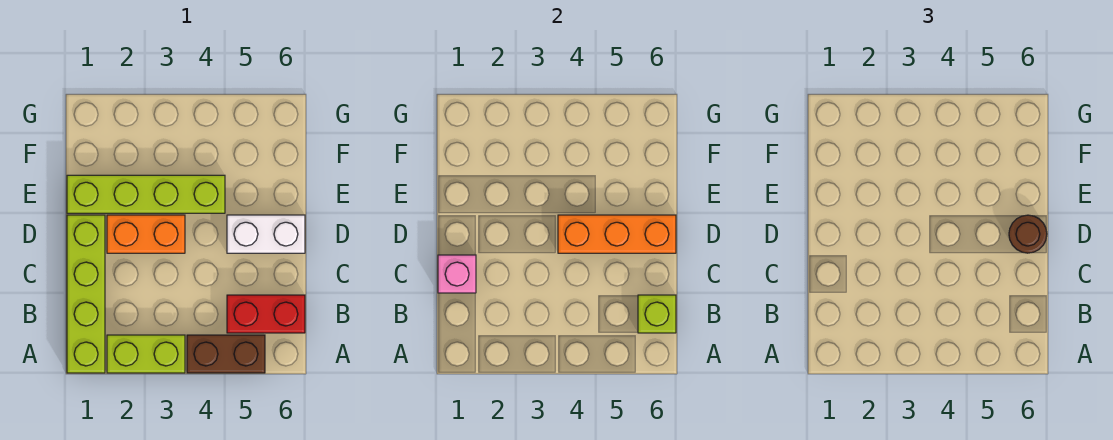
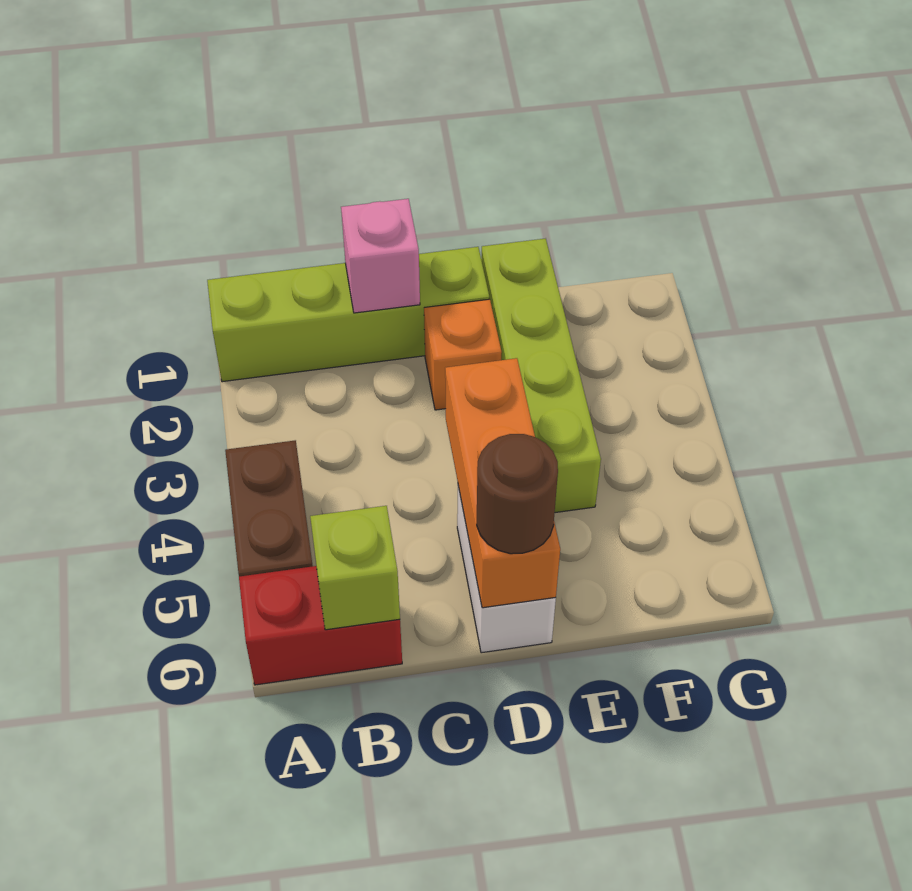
lime brick A2:A3 level 1 -> none
red brick B5:B6 level 1 -> red brick A6:B6 level 1
orange brick D2:D3 level 1 -> orange brick D2 level 1

